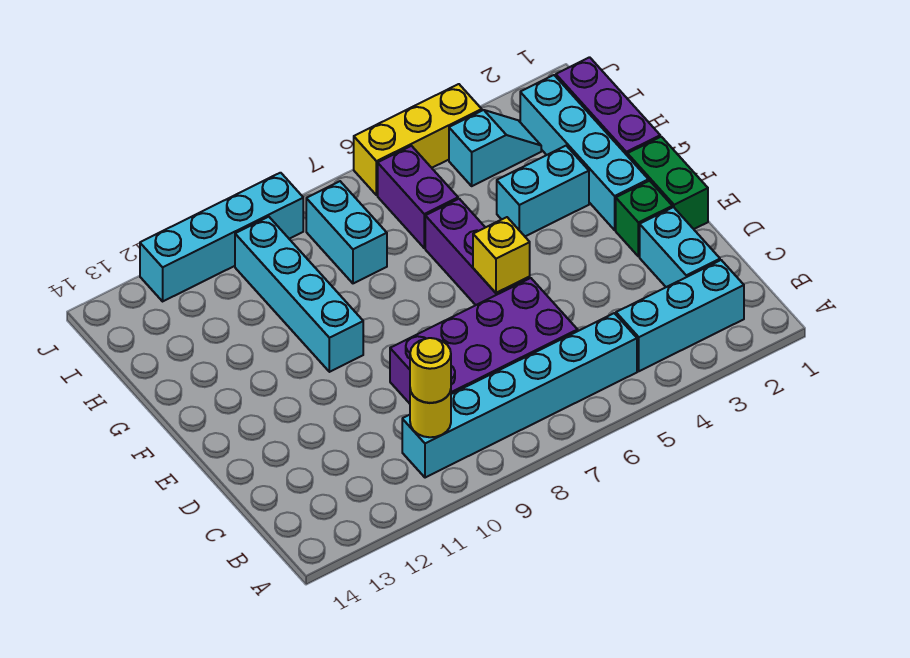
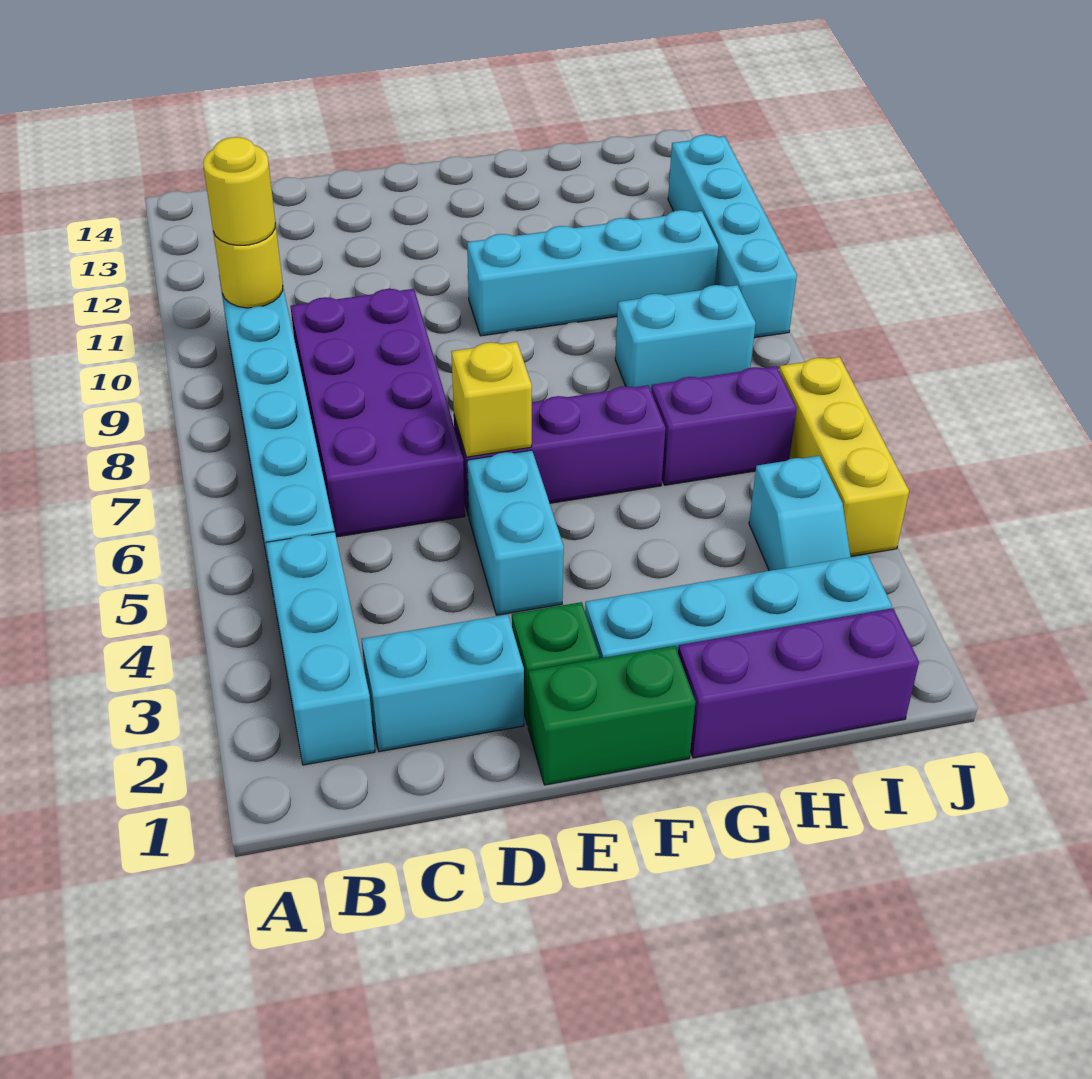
cyan brick G3:G4 level 1 -> cyan brick E4:E5 level 1

